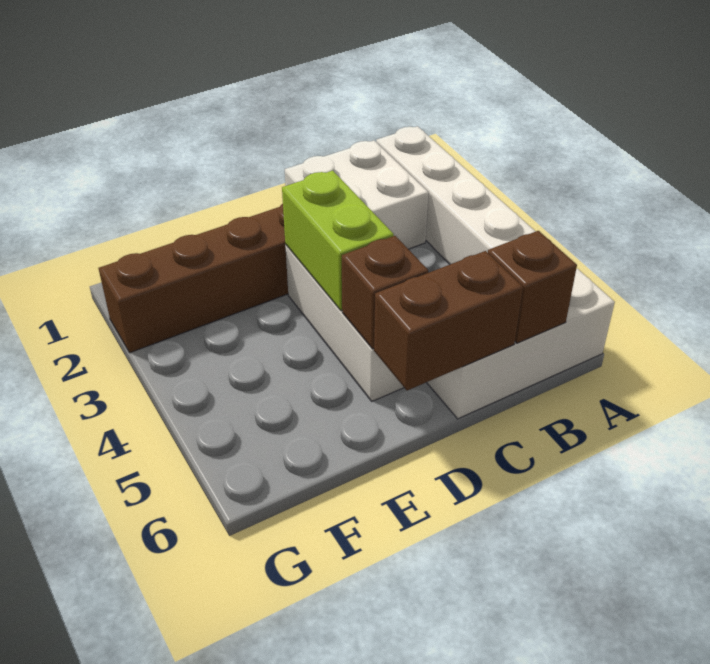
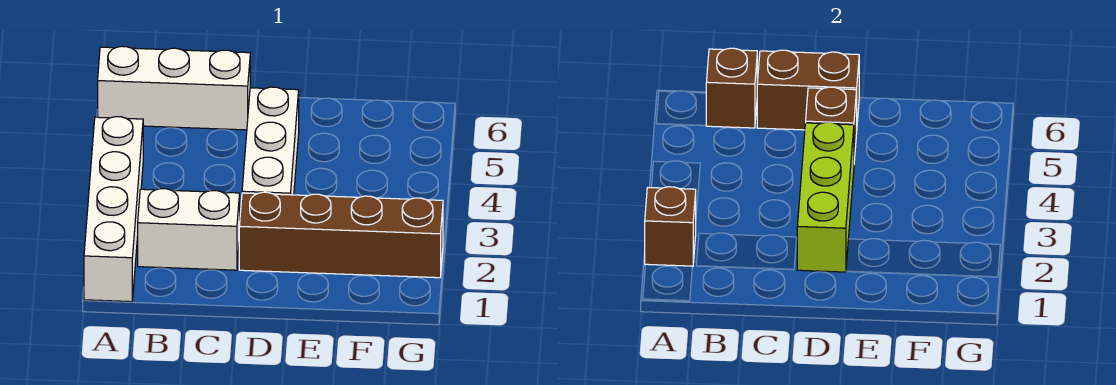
none -> brown brick A2 level 2
white brick B1:C2 level 1 -> white brick B2:C2 level 1
lime brick D3:D4 level 2 -> lime brick D2:D4 level 2

